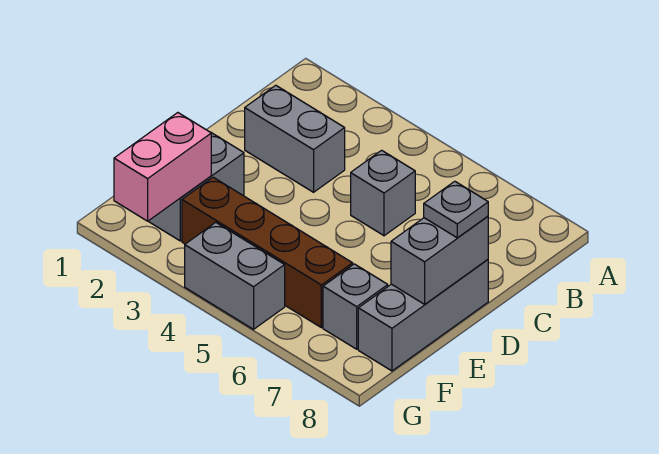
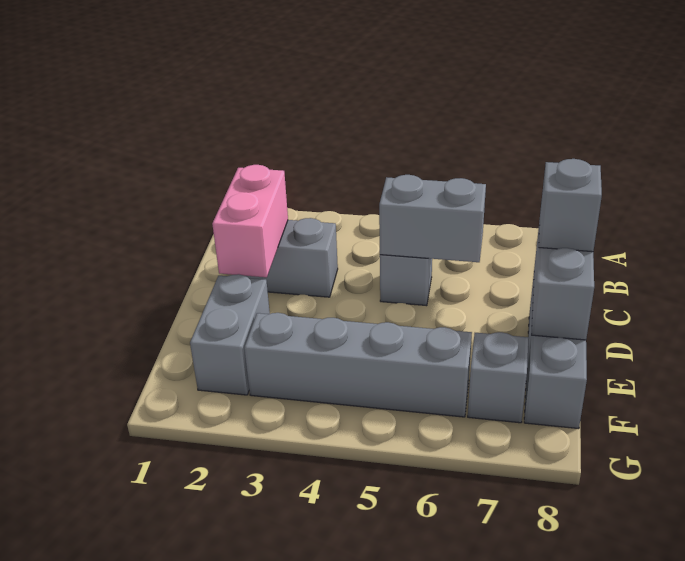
grey plate D8 level 3 -> grey brick D8 level 3
pink brick F2:G2 level 2 -> pink brick C2:D2 level 2
brown brick F3:F6 level 1 -> grey brick F3:F6 level 1
grey brick G4:G5 level 1 -> grey brick C5:C6 level 2

